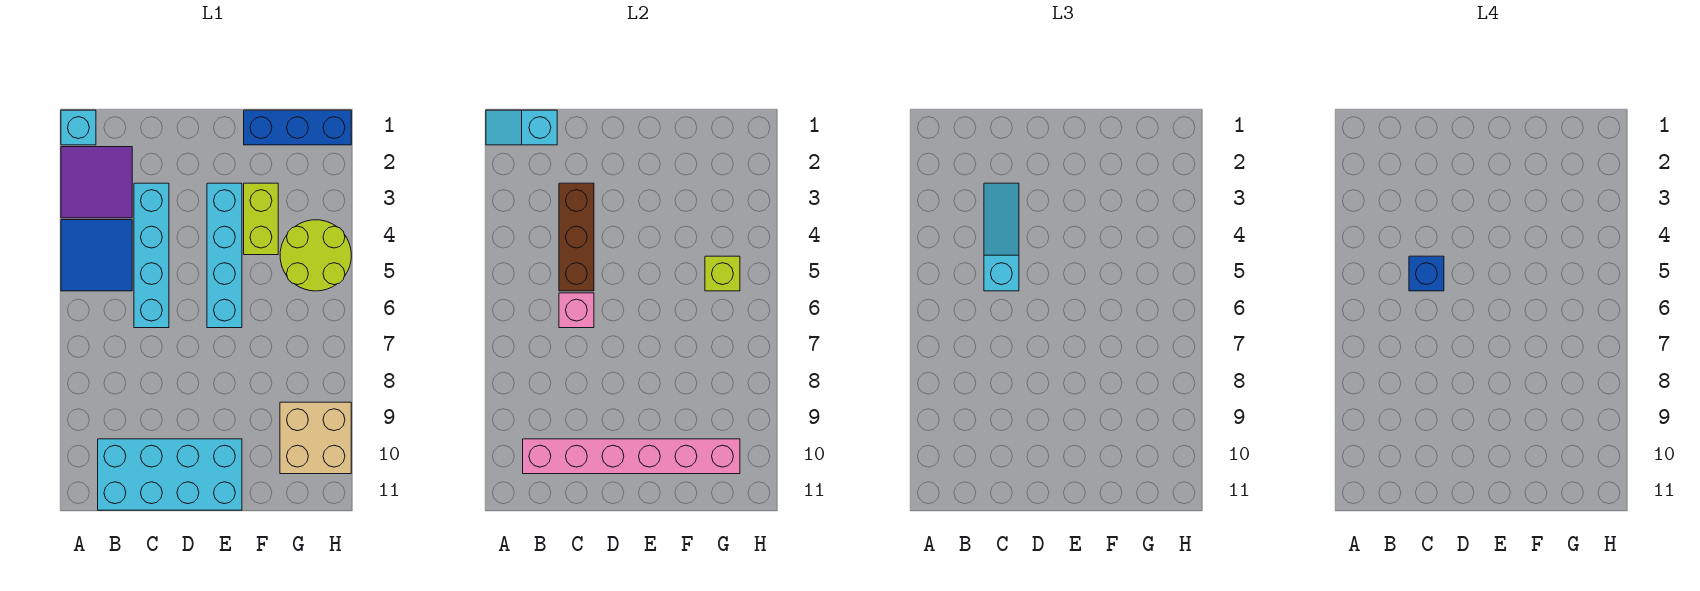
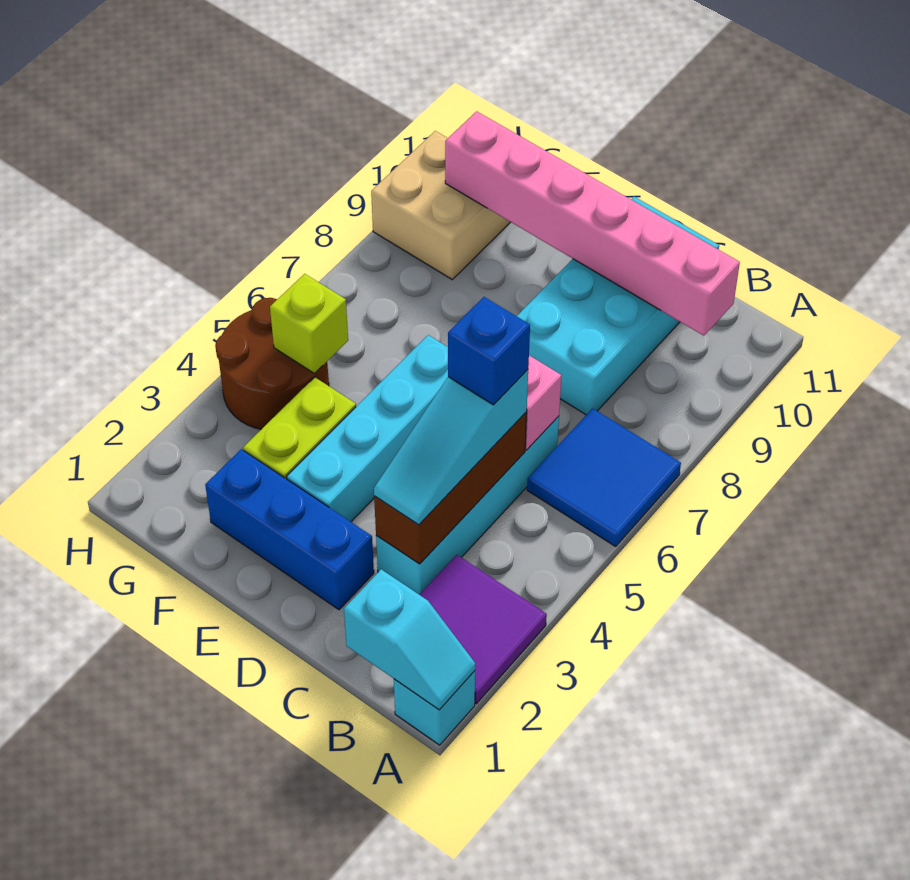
blue tile A4:B5 level 1 -> blue tile A6:B7 level 1
cyan brick B10:E11 level 1 -> cyan brick C8:D11 level 1
blue brick F1:H1 level 1 -> blue brick D2:F2 level 1
lime round brick G4:H5 level 1 -> brown round brick G4:H5 level 1

